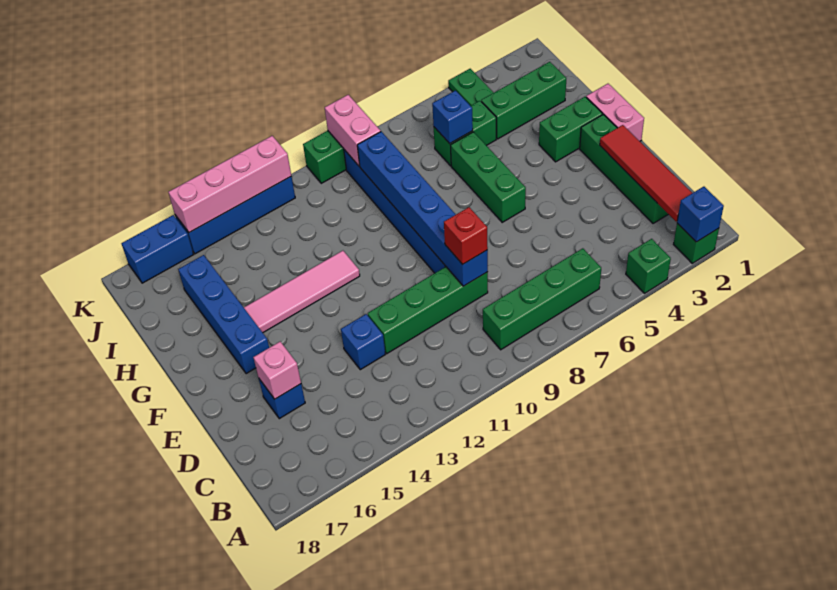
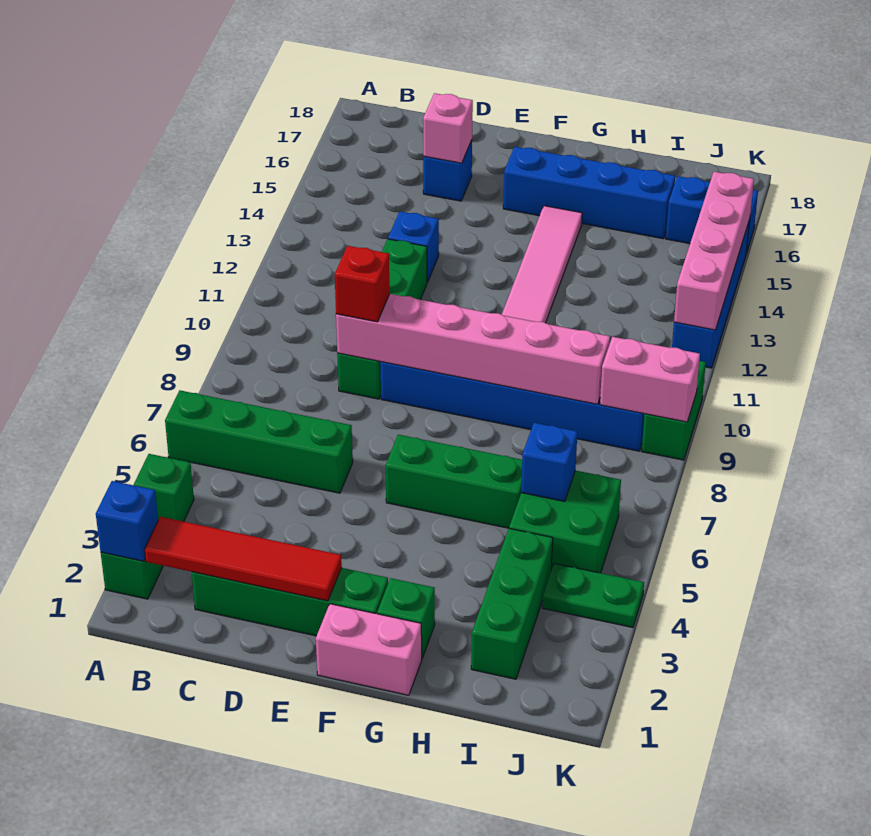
green brick B6:B9 level 1 -> green brick A6:D6 level 1
blue brick D9:I9 level 2 -> pink brick D9:I9 level 2
green brick G2:G3 level 1 -> green brick G2 level 1
green brick I5:I6 level 1 -> green brick I5:J6 level 1
blue brick K16:K17 level 1 -> blue brick J16:K16 level 1

